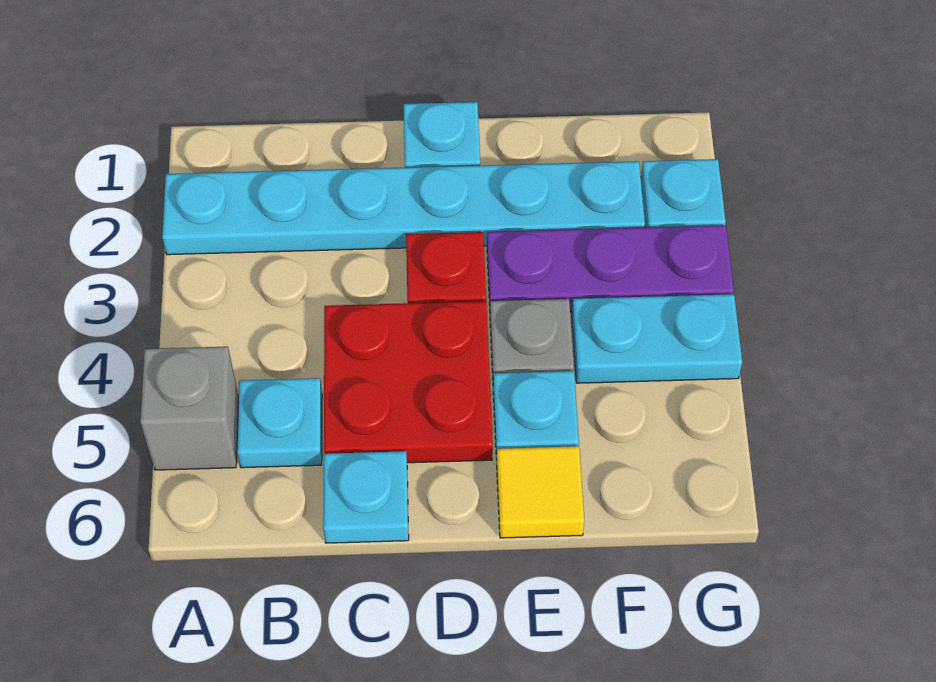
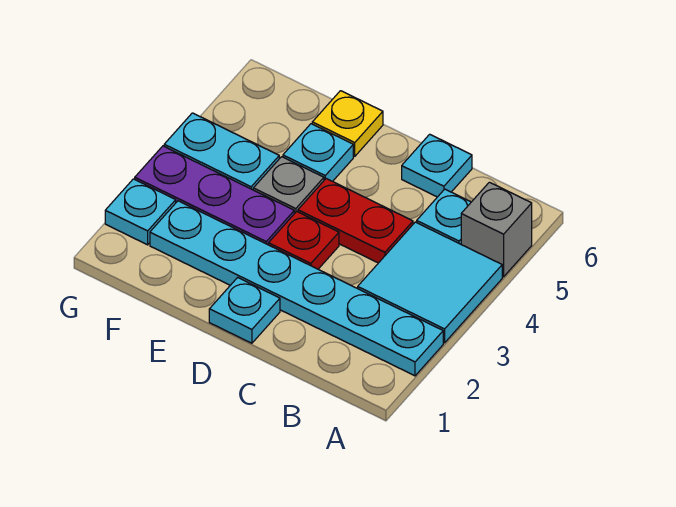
none -> cyan tile A3:B4 level 1
red plate C4:D5 level 1 -> red plate C4:D4 level 1
yellow tile E6 level 1 -> yellow plate E6 level 1

